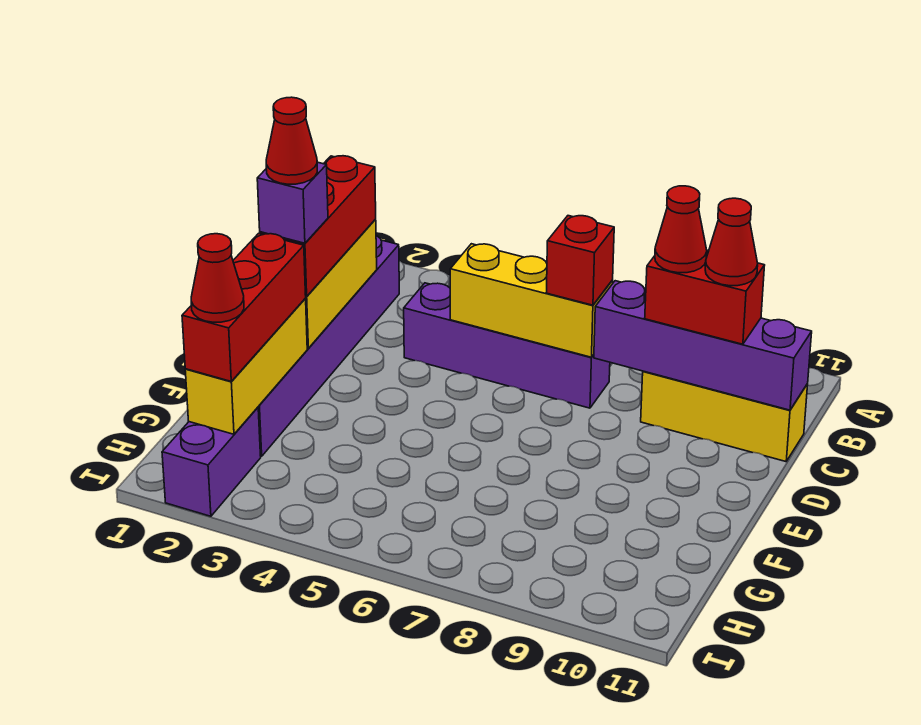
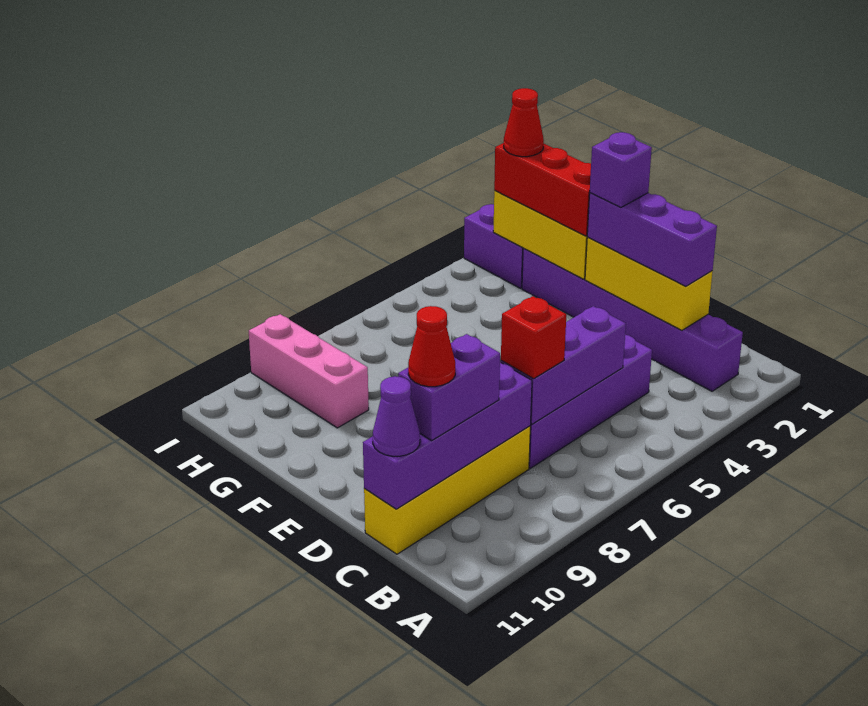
red brick C2:E2 level 3 -> purple brick C2:E2 level 3
yellow brick C5:C7 level 2 -> purple brick C5:C7 level 2
yellow brick C9:C11 level 1 -> yellow brick C8:C11 level 1
red brick C9:C10 level 3 -> purple brick C9:C10 level 3
red cone C9 level 4 -> none
none -> purple cone C11 level 3
red cone E2 level 5 -> none
none -> pink brick G9:I9 level 1

